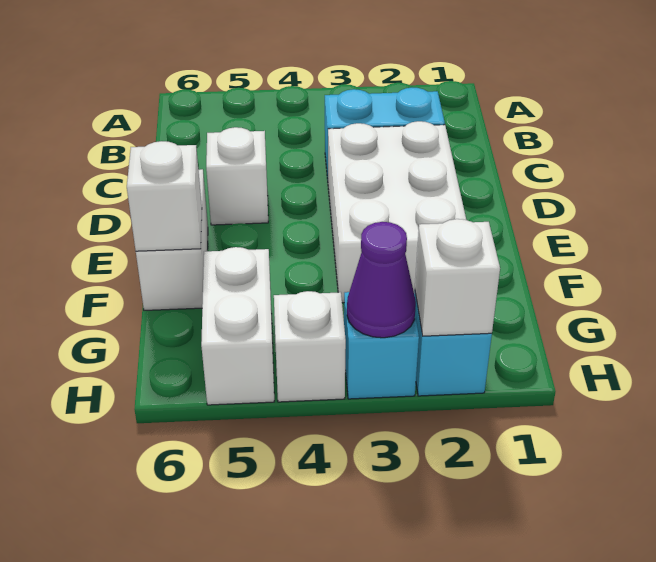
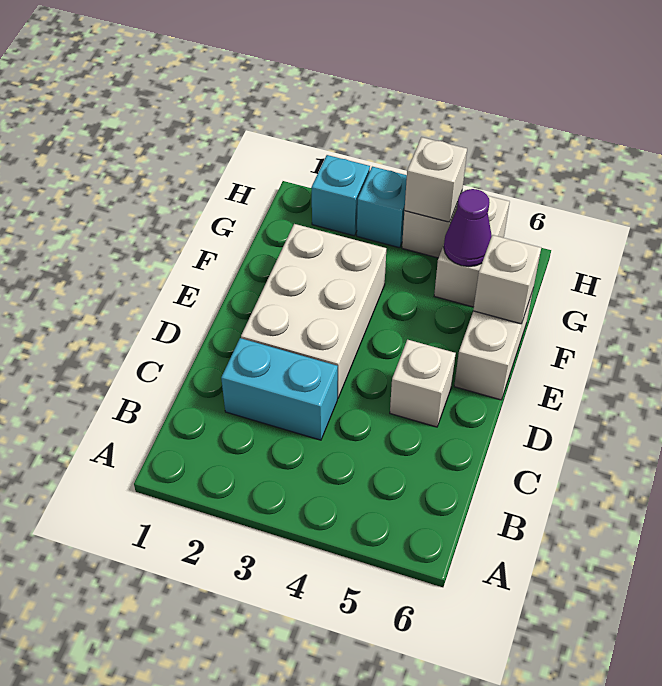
white brick H2 level 2 -> white brick H4 level 2
purple cone H3 level 2 -> purple cone G5 level 2

